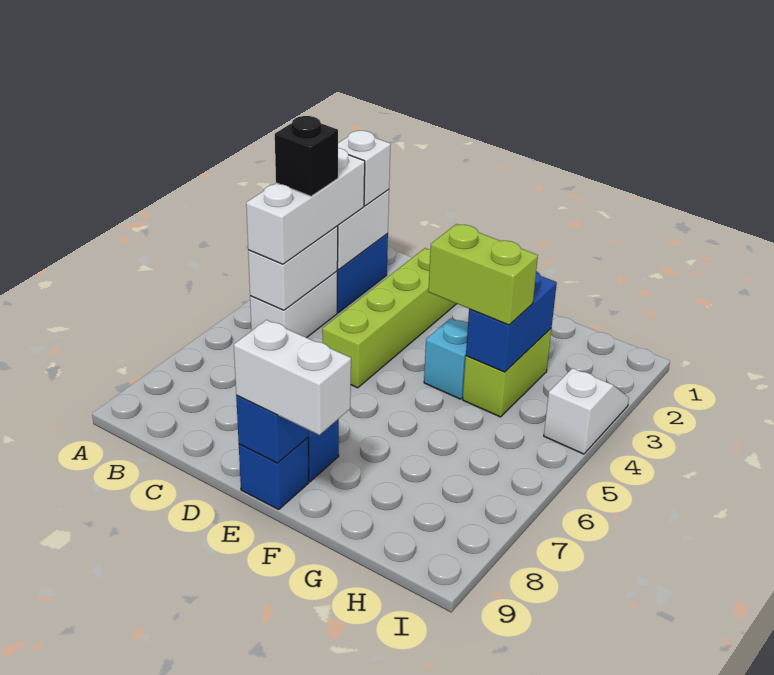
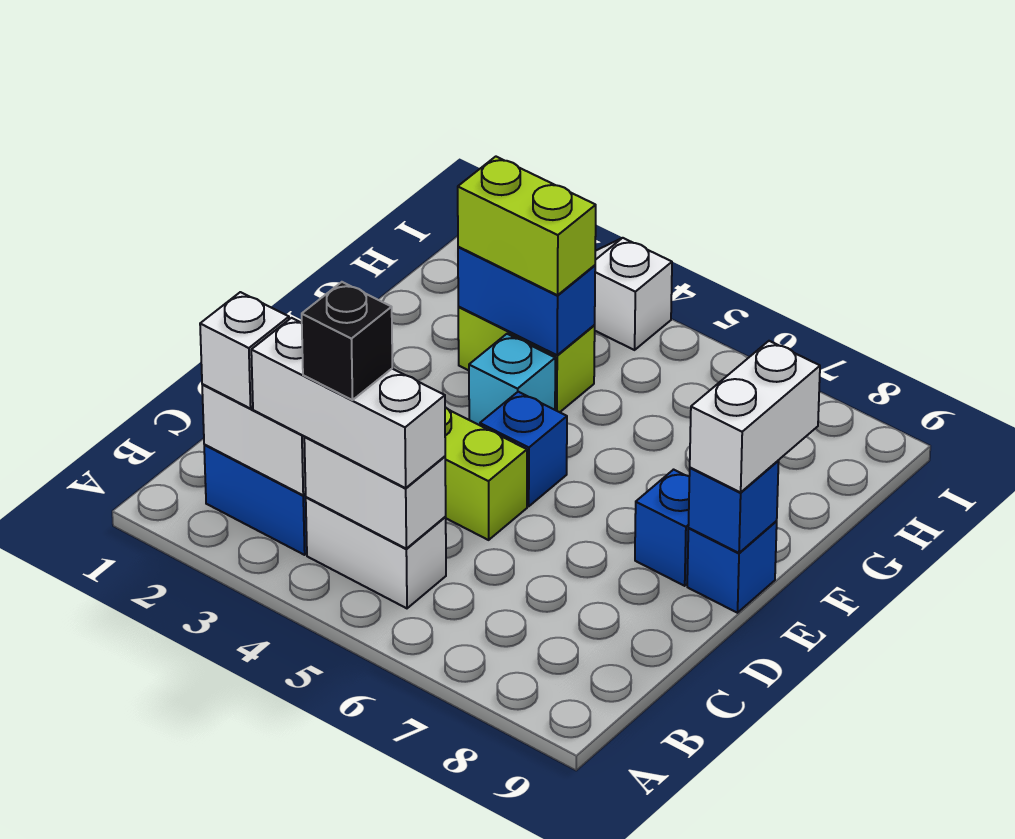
none -> blue brick E5 level 1
lime brick F4:G4 level 3 -> lime brick G3:G4 level 3

